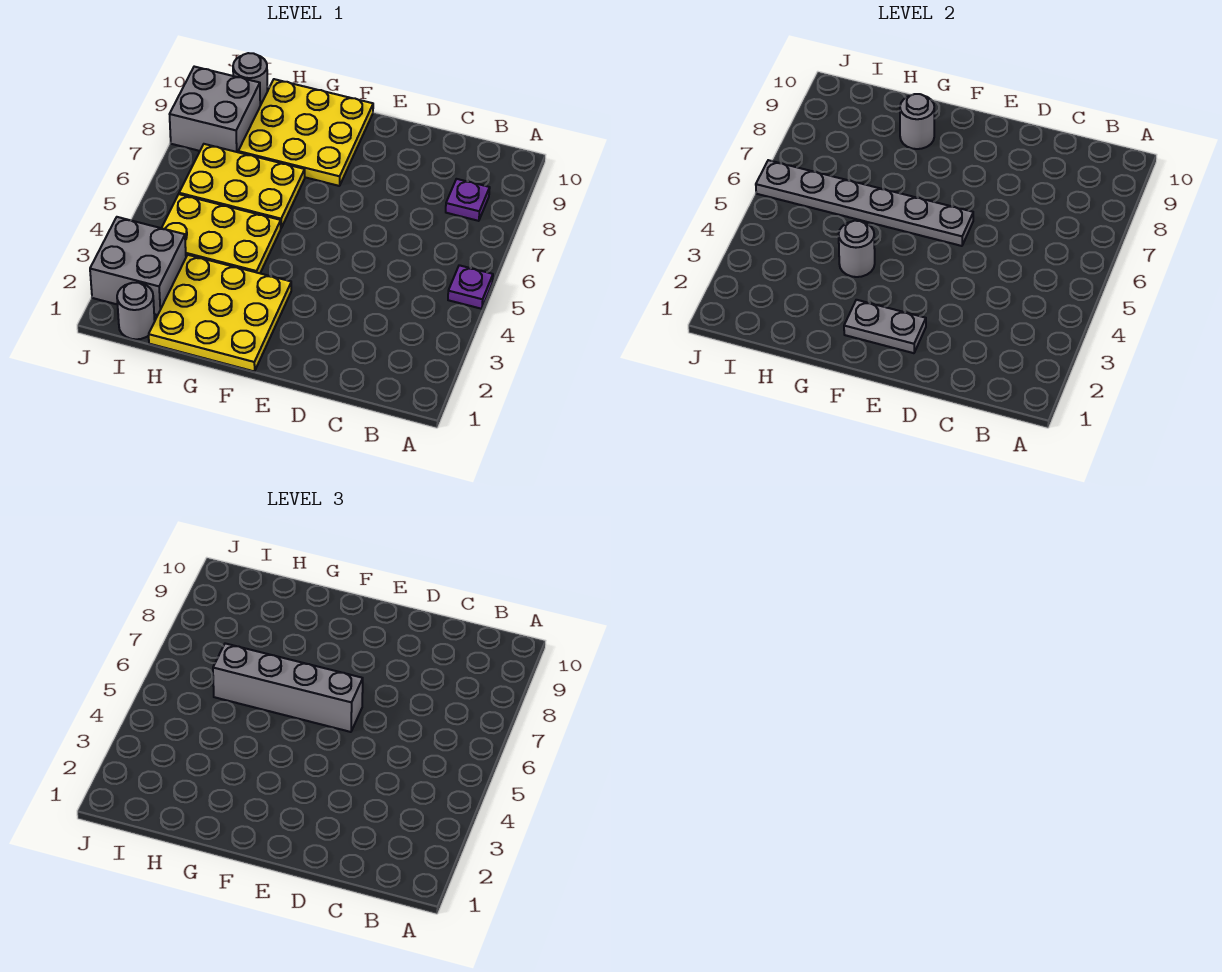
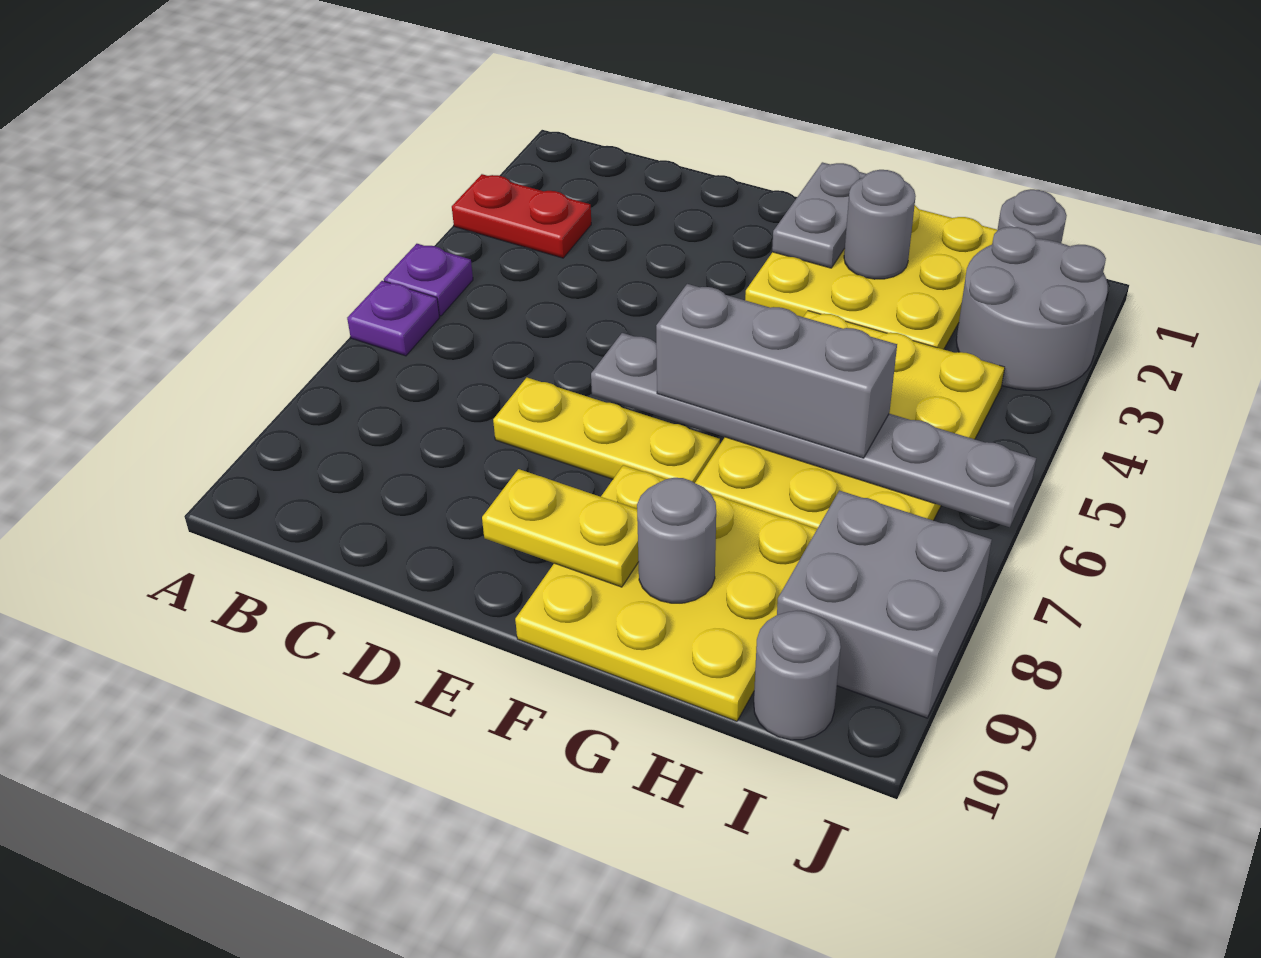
none -> red plate A3:B3 level 1
purple plate B8 level 1 -> purple plate A6 level 1
none -> yellow plate D7:F7 level 1
grey plate E2:F2 level 2 -> grey plate F1:F2 level 2
grey brick E6:H6 level 3 -> grey brick F6:H6 level 3
none -> yellow plate E9:F9 level 2
grey round brick G4 level 2 -> grey round brick G2 level 2
grey brick I2:J3 level 1 -> grey round brick I2:J3 level 1

